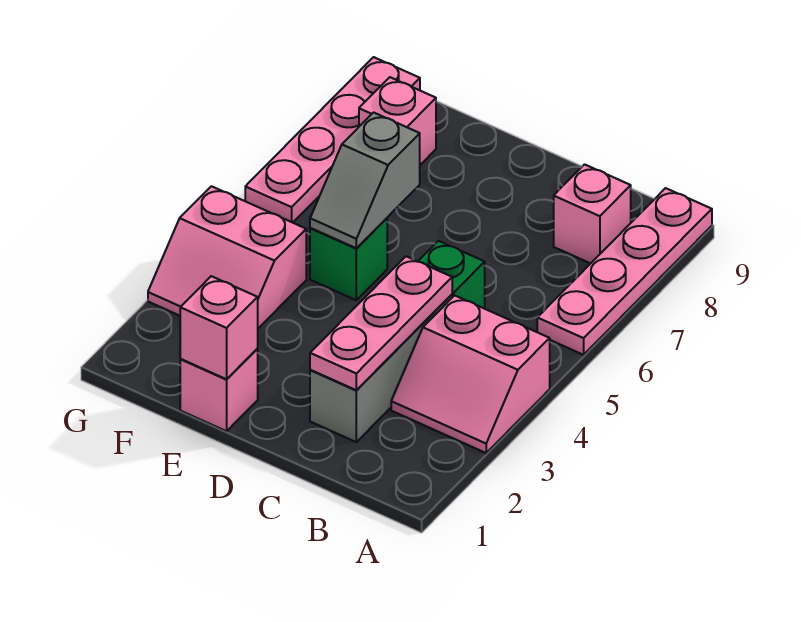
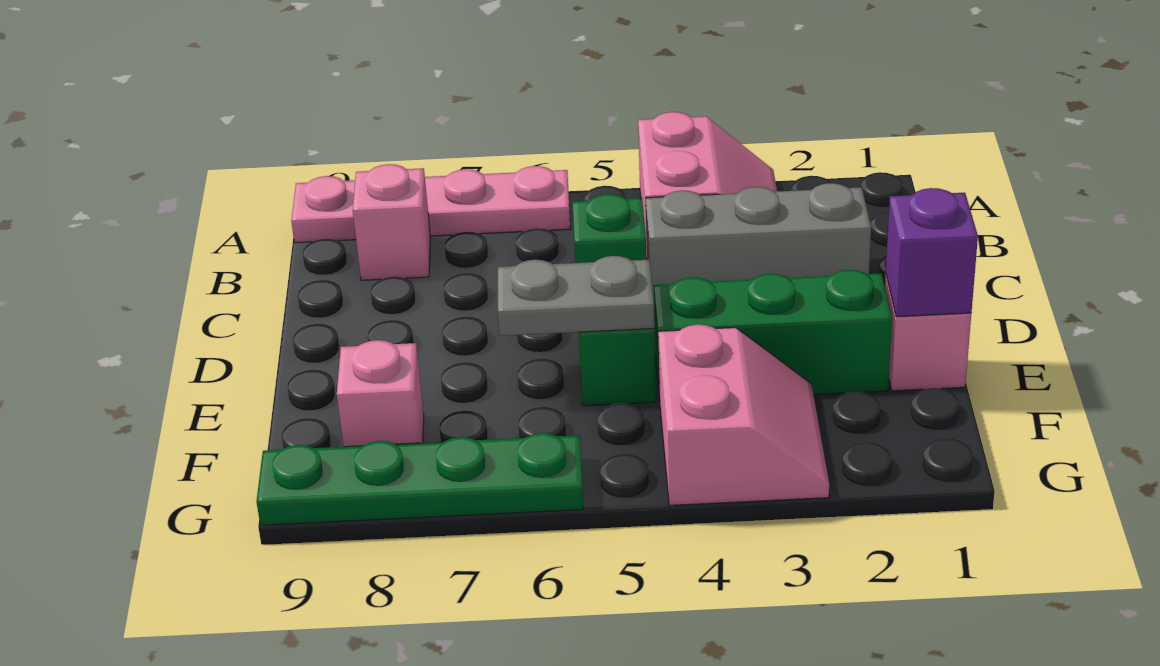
pink plate C2:C4 level 2 -> none
pink brick E1 level 2 -> purple brick E1 level 2
none -> green brick E2:E4 level 1
grey slope E5:E6 level 2 top 6 -> grey plate E5:E6 level 2
pink plate G6:G9 level 1 -> green plate G6:G9 level 1

